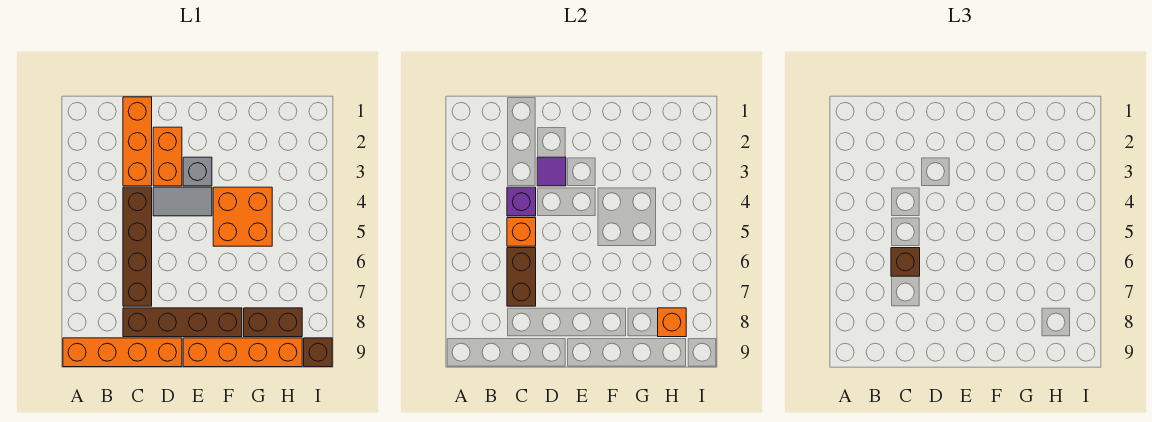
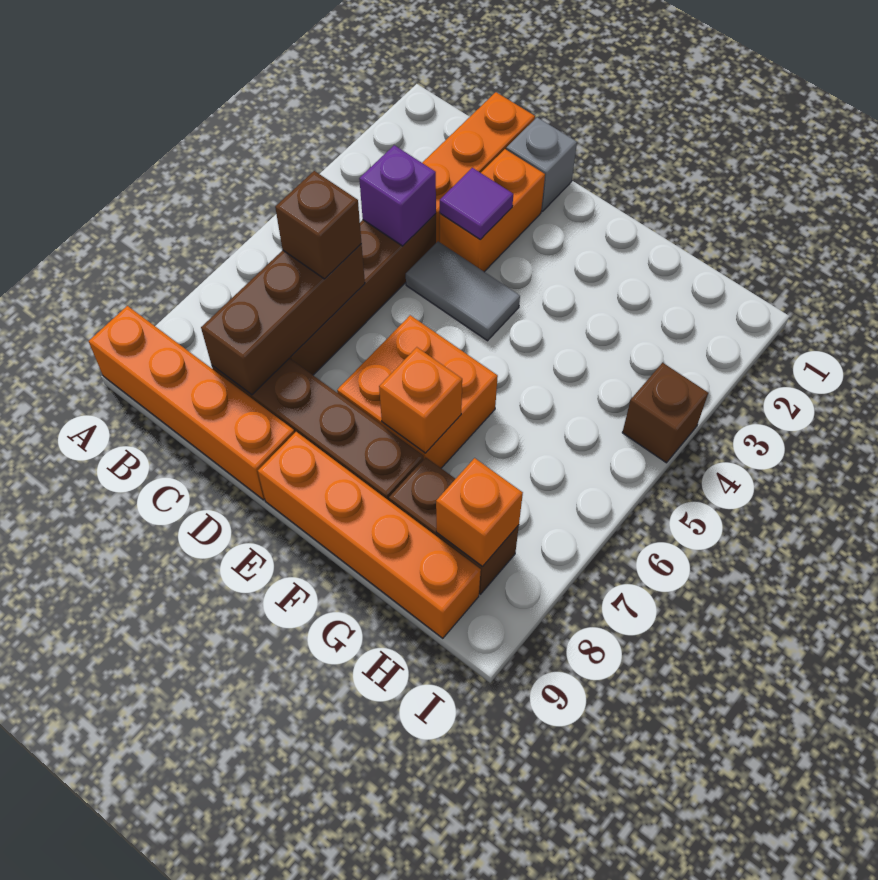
orange brick C5 level 2 -> orange brick F7 level 2
brown brick C6:C7 level 2 -> brown brick C6:C8 level 2
grey brick E3 level 1 -> grey brick D1 level 1
orange brick F4:G5 level 1 -> orange brick E6:F7 level 1
brown brick I9 level 1 -> brown brick I4 level 1

